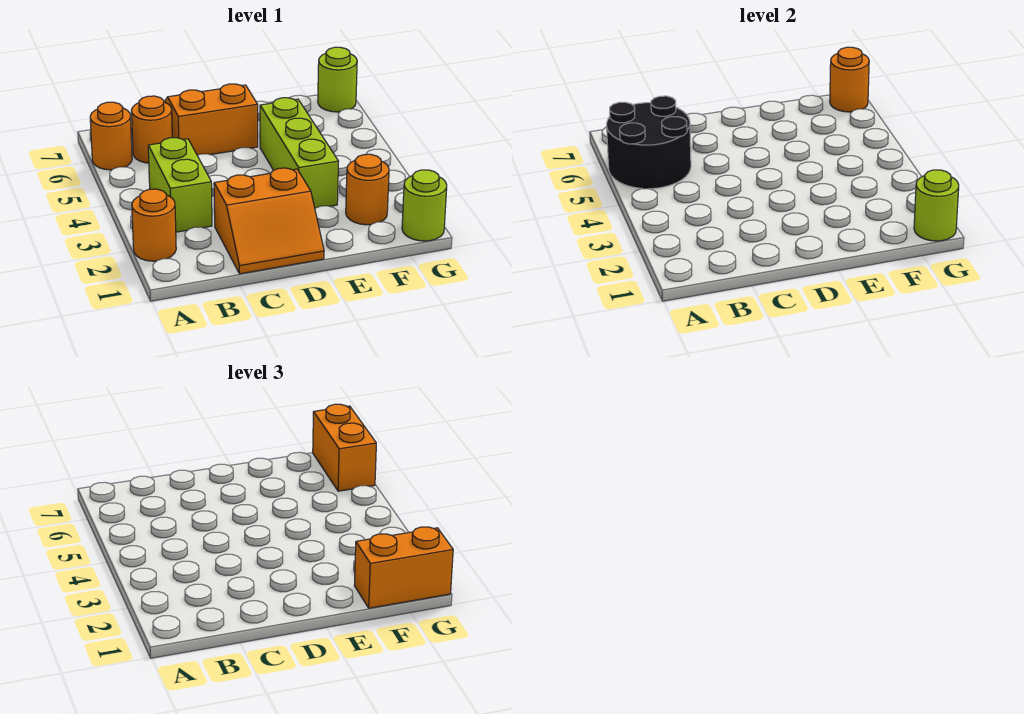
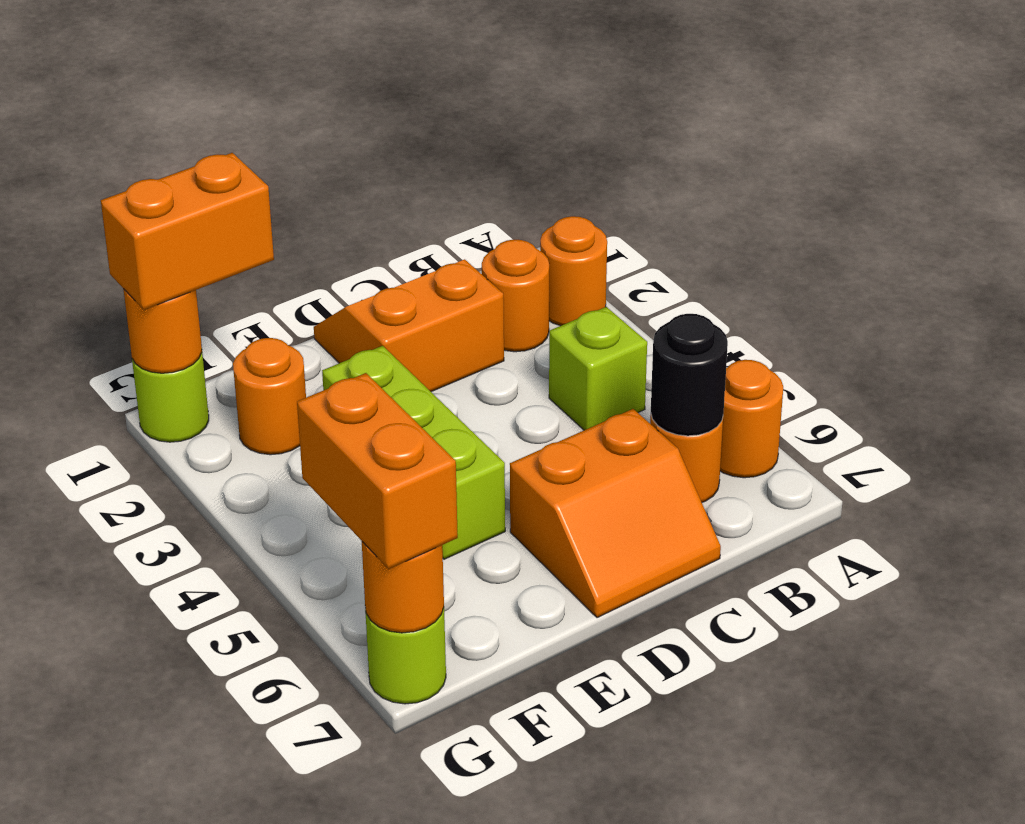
black round brick A5:B6 level 2 -> black round brick B6 level 2
none -> orange round brick B2 level 1
lime brick B3:B4 level 1 -> lime brick B4 level 1
lime round brick G1 level 2 -> orange round brick G1 level 2

